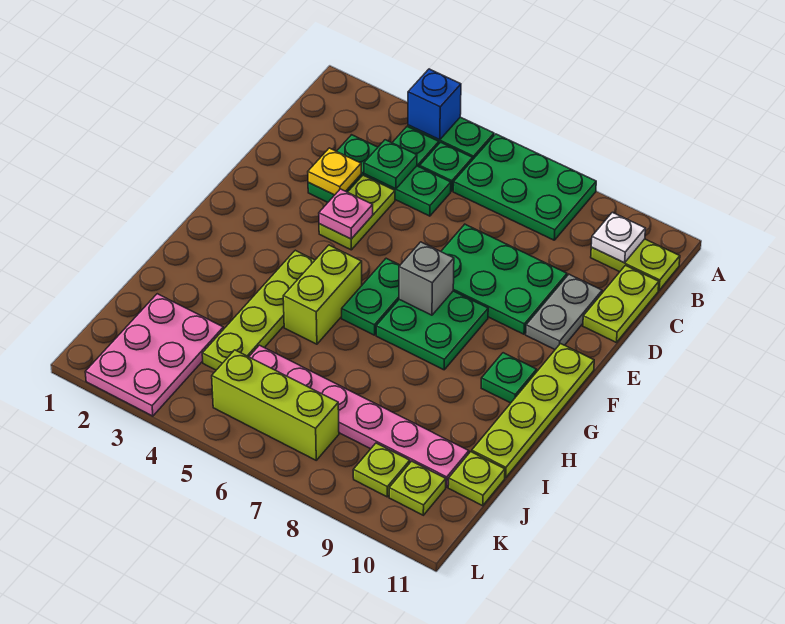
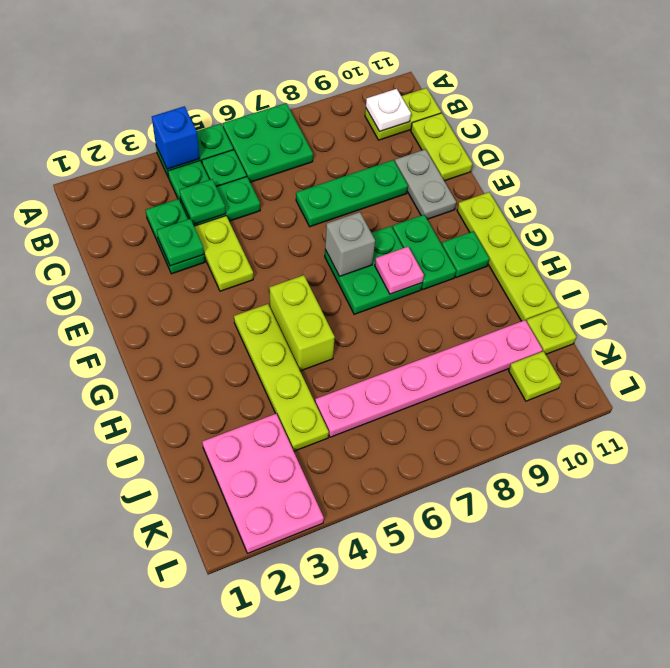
green plate A6:B8 level 1 -> green plate A6:B7 level 1
yellow plate D3 level 2 -> green plate D3 level 2
green plate D7:E9 level 1 -> green plate D7:D9 level 1
pink plate E4 level 2 -> pink plate G8 level 2
green plate F6:G6 level 1 -> green plate F9:G9 level 1
lime brick K5:K7 level 1 -> none
lime plate K9 level 1 -> none

